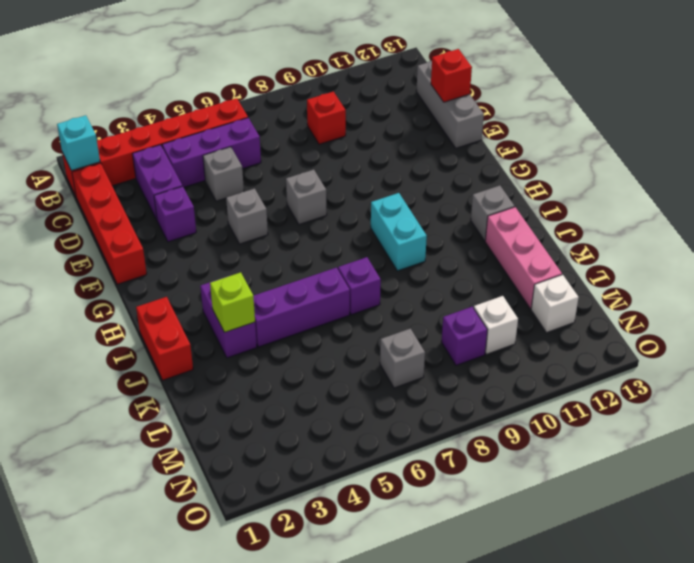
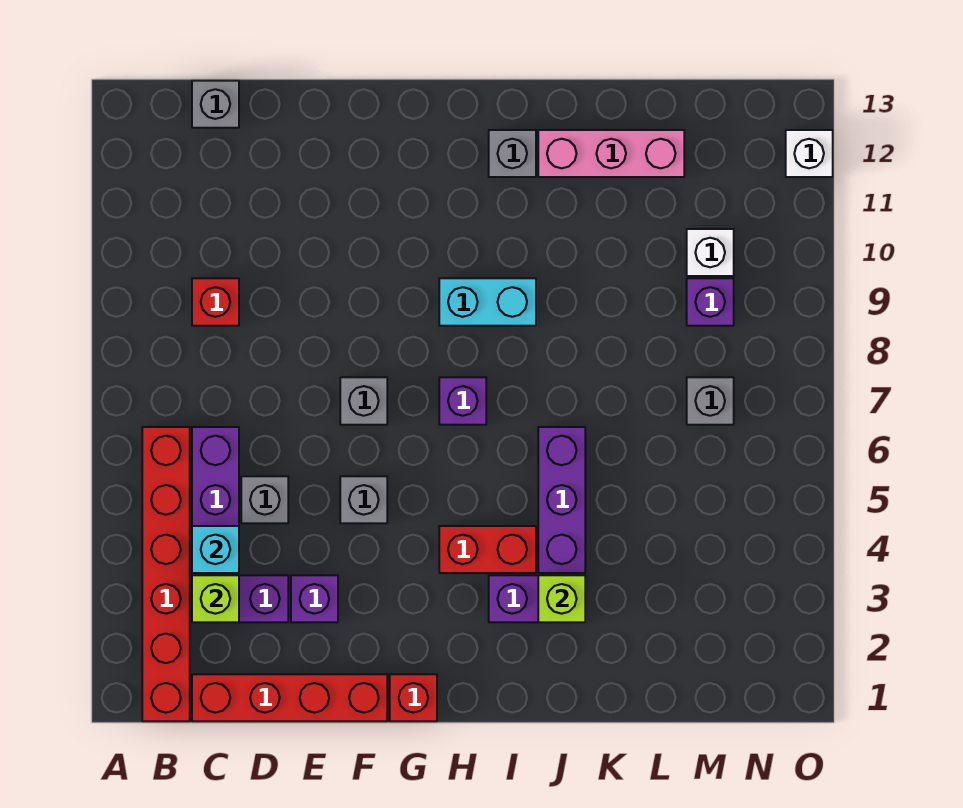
cyan brick B1 level 2 -> cyan brick C4 level 2
none -> lime brick C3 level 2
grey brick C13:E13 level 1 -> grey brick C13 level 1
red brick D13 level 2 -> red brick G1 level 1
red brick I1:J1 level 1 -> red brick H4:I4 level 1
purple brick J7 level 1 -> purple brick H7 level 1
white brick M12 level 1 -> white brick O12 level 1

